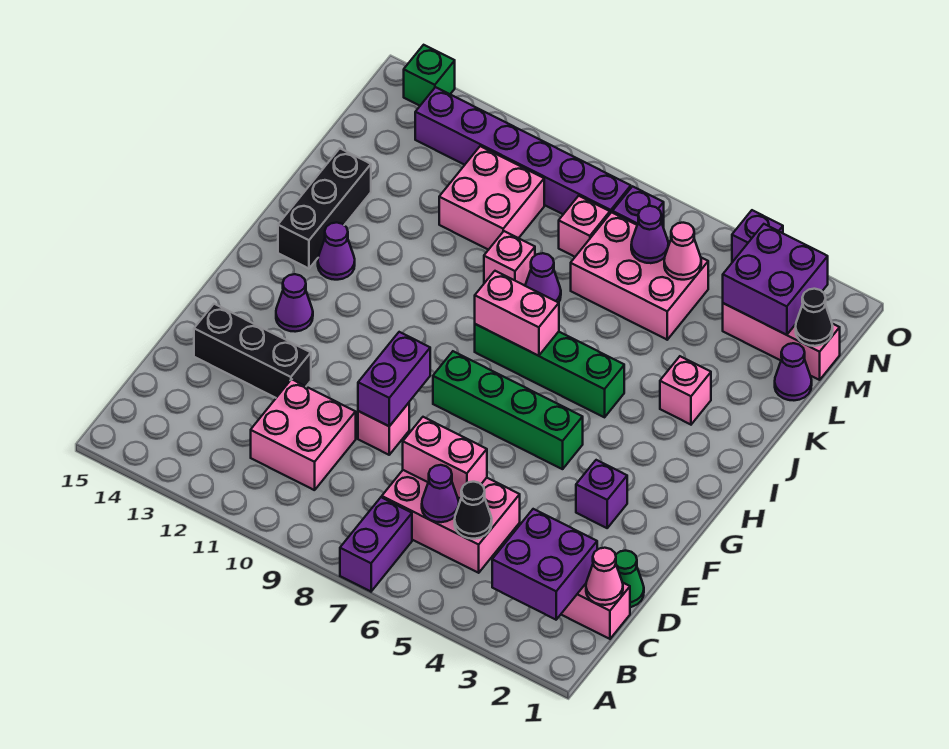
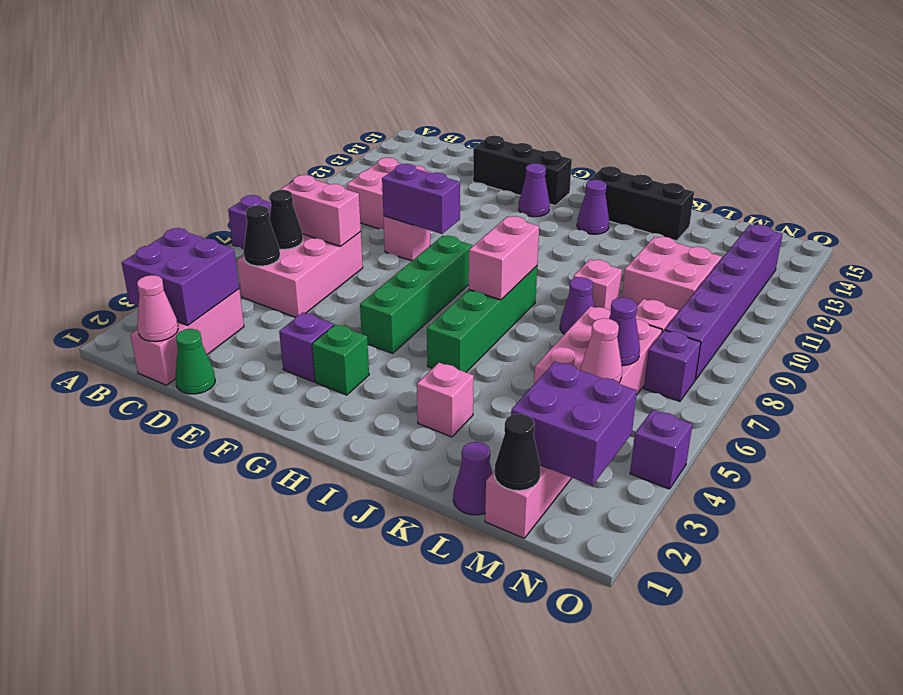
purple cone C6 level 2 -> black cone C6 level 2
pink brick D6:D7 level 2 -> pink brick C7:D7 level 2
black brick E12:E14 level 1 -> black brick E14:G14 level 1
green brick O14 level 1 -> green brick G3 level 1

